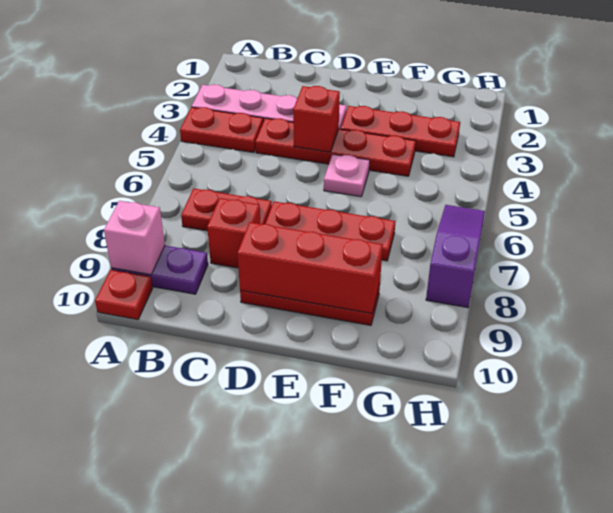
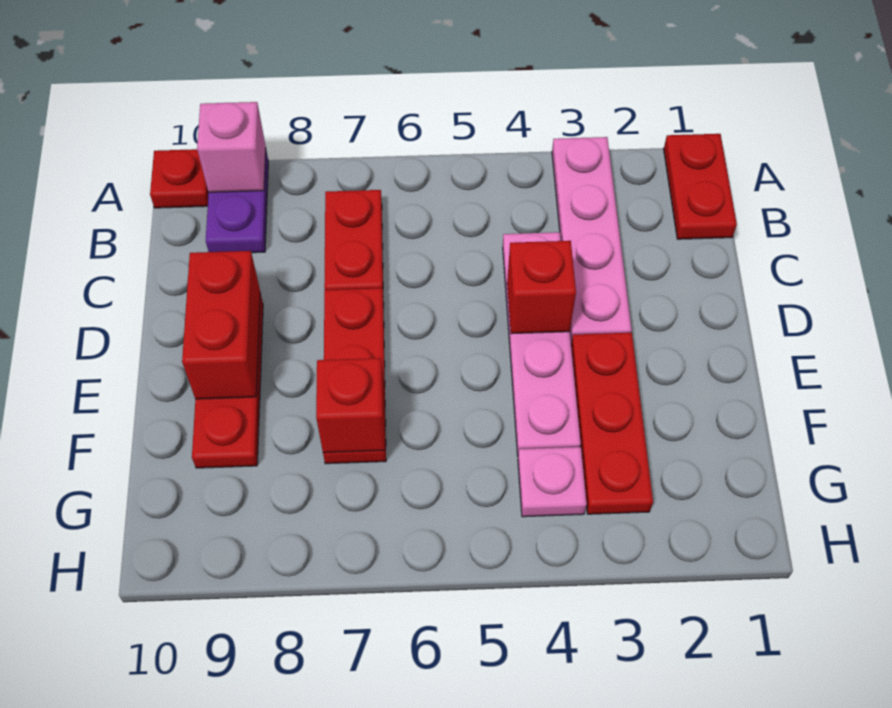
red plate A4:B4 level 1 -> red plate A1:B1 level 1
red plate C4:F4 level 1 -> pink plate C4:F4 level 1
red brick C8 level 1 -> red brick F7 level 2
red brick D9:F9 level 2 -> red brick D9:E9 level 2
pink plate E5 level 1 -> pink plate G4 level 1
purple slope H6:H8 level 1 top 8 -> none

